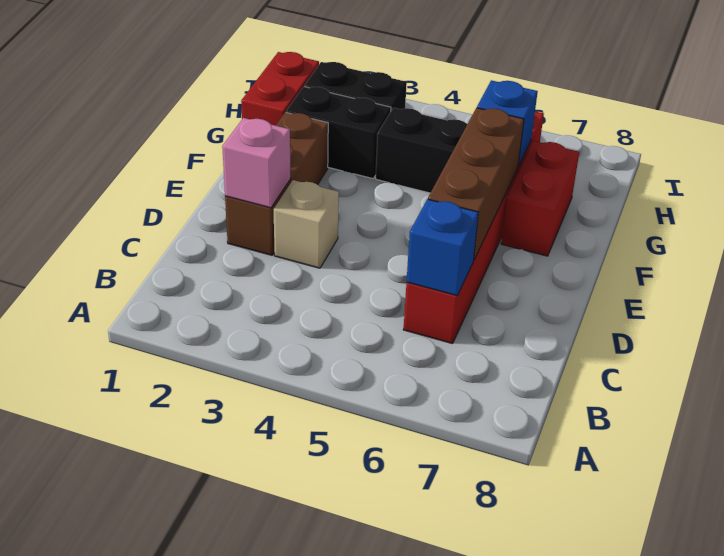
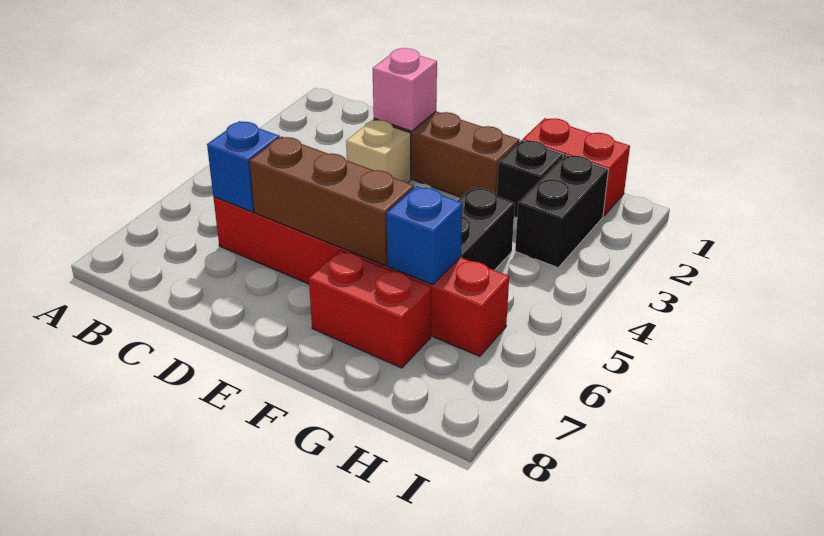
black brick G2:G3 level 1 -> black brick G2 level 1

